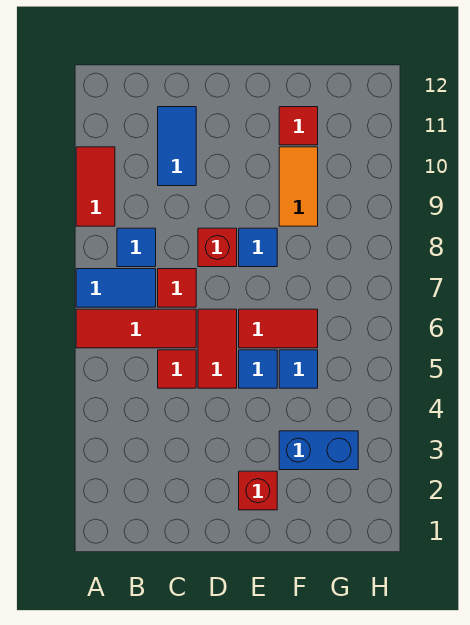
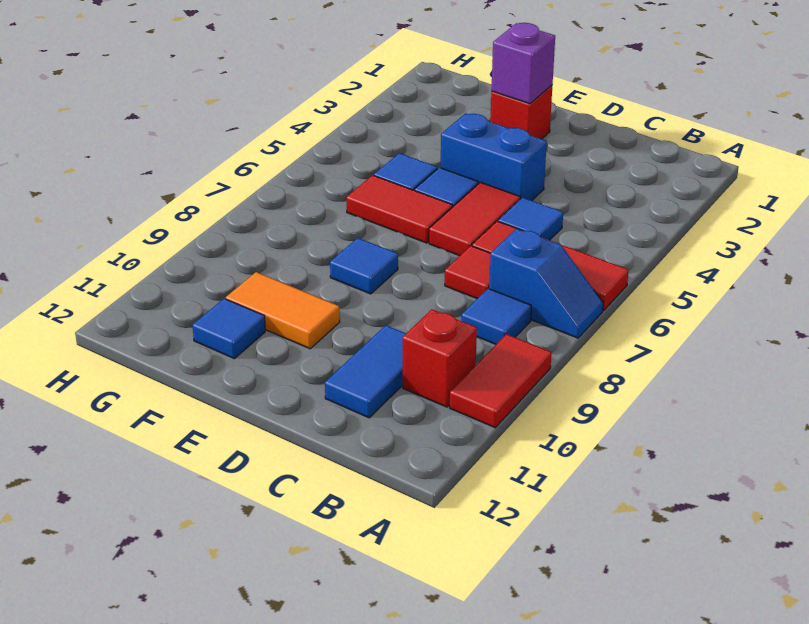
blue tile A7:B7 level 1 -> blue slope A7:B7 level 1 top B
red tile C5 level 1 -> blue tile C5 level 1
red brick D8 level 1 -> red brick B10 level 1
none -> purple brick E2 level 2
blue brick F3:G3 level 1 -> blue brick D4:E4 level 1
orange tile F9:F10 level 1 -> orange tile E10:F10 level 1
red tile F11 level 1 -> blue tile F11 level 1

